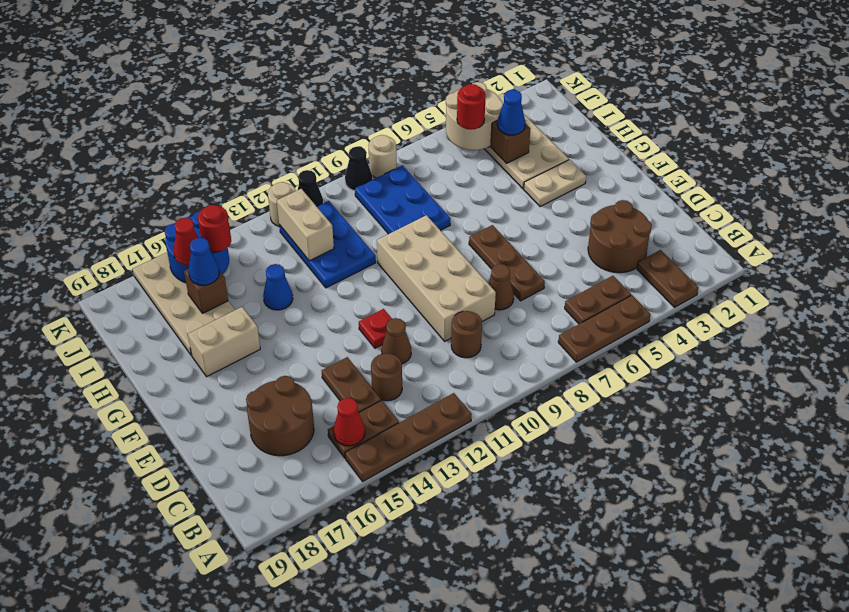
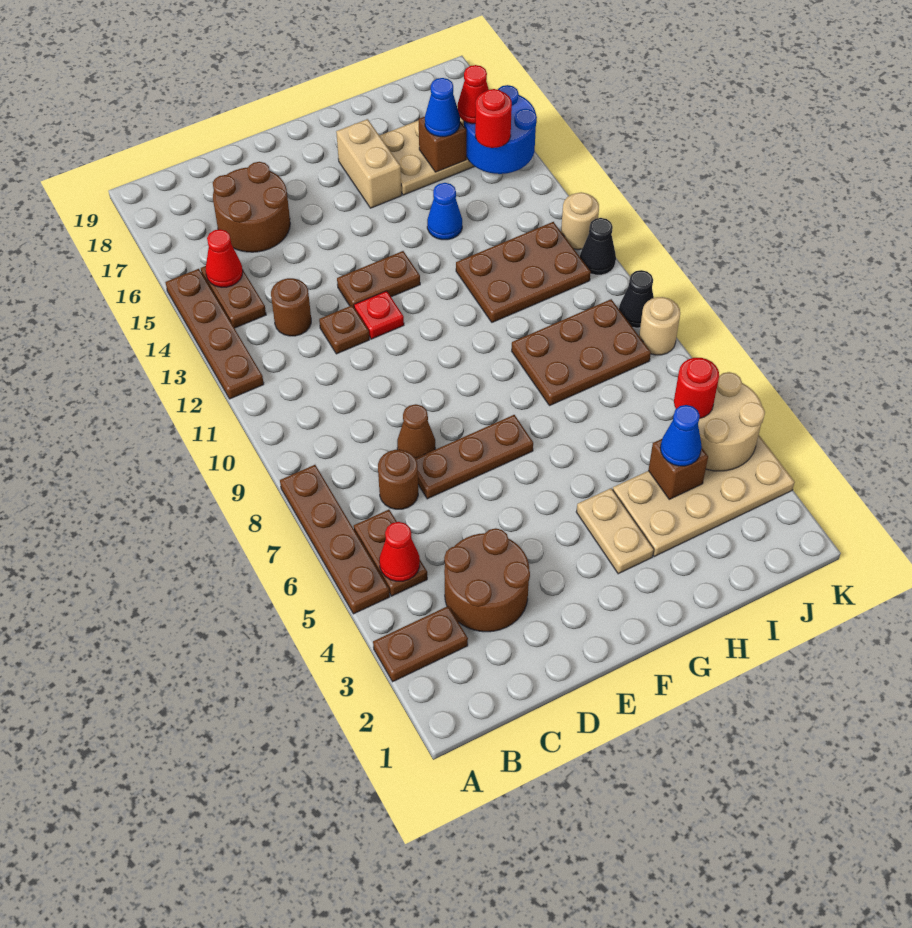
brown plate A5:A7 level 1 -> brown plate A5:A8 level 1
none -> red cone B5 level 2
brown round brick C10 level 1 -> brown round brick C7 level 1
brown plate C14:D14 level 1 -> brown plate E13:F13 level 1
tan brick D9:G10 level 1 -> none
brown cone D12 level 1 -> brown plate D12 level 1
blue plate H8:J9 level 1 -> brown plate H8:J9 level 1
blue plate H11:J12 level 1 -> brown plate H11:J12 level 1
tan brick I12:J12 level 2 -> none

